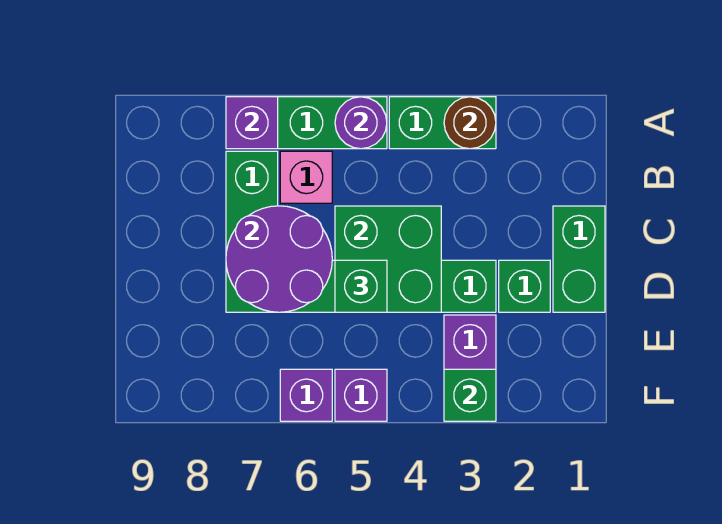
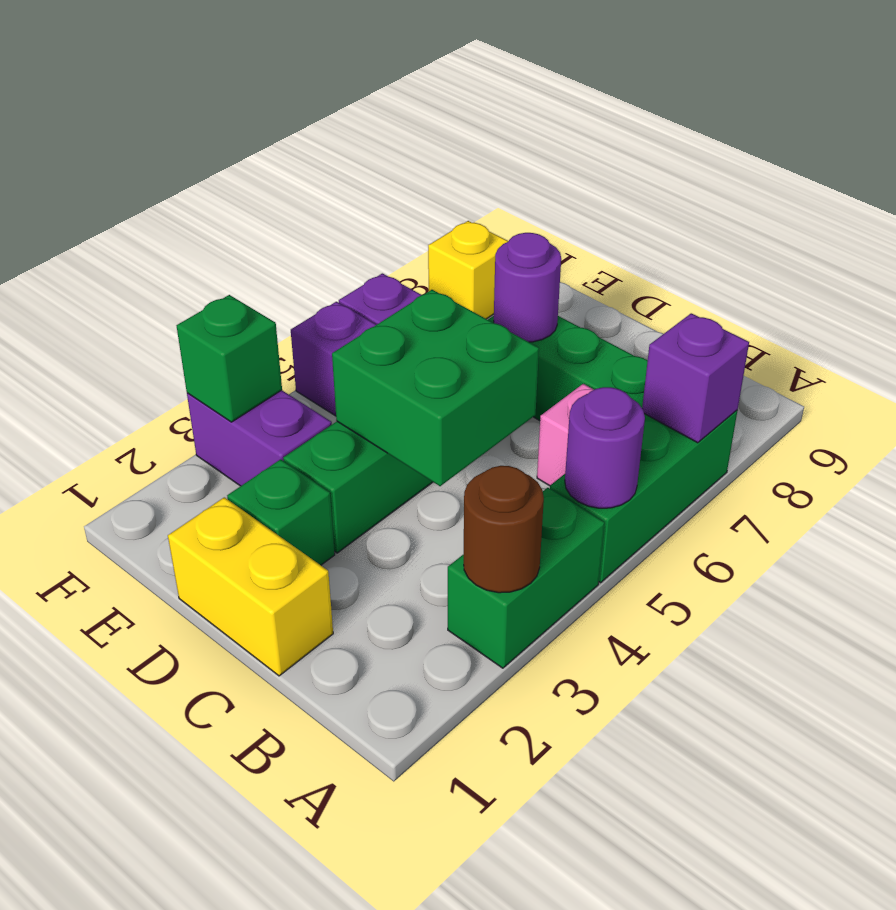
green brick C1:D1 level 1 -> yellow brick C1:D1 level 1
purple round brick C6:D7 level 2 -> purple round brick D7 level 2
green brick D5 level 3 -> none
none -> yellow brick F8 level 1

